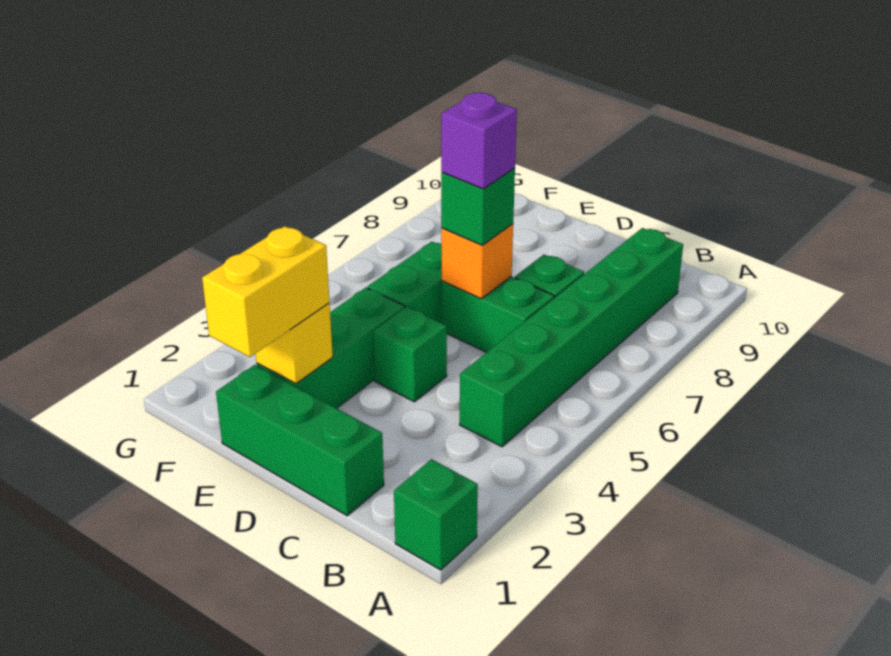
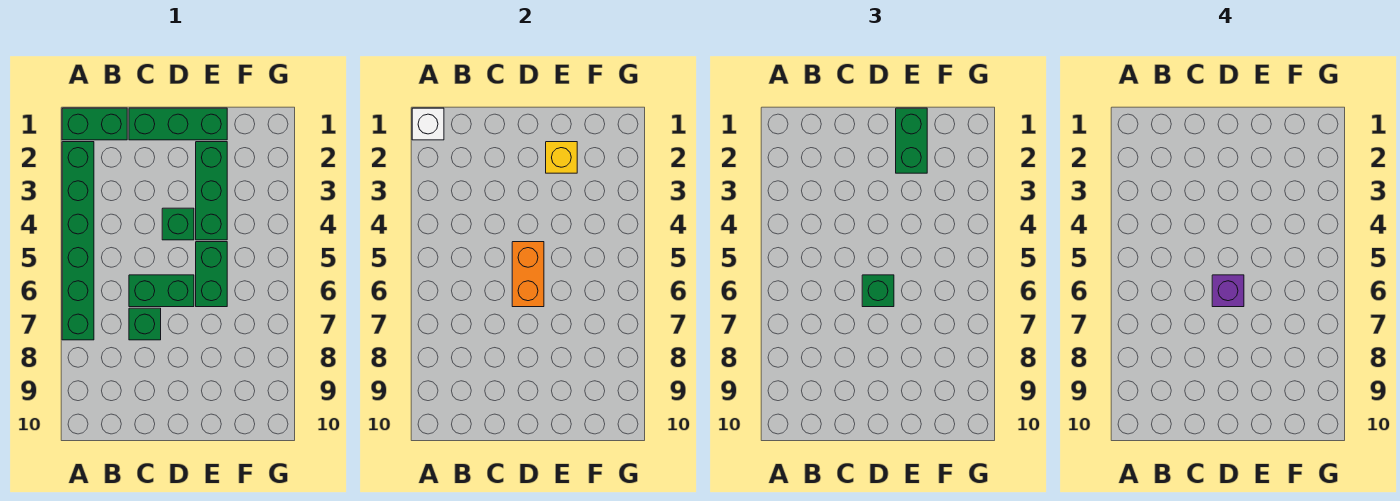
green brick A1 level 1 -> green brick A1:B1 level 1
none -> white brick A1 level 2
green brick B4:B9 level 1 -> green brick A2:A7 level 1
orange brick D6 level 2 -> orange brick D5:D6 level 2
yellow brick E1:E2 level 3 -> green brick E1:E2 level 3

